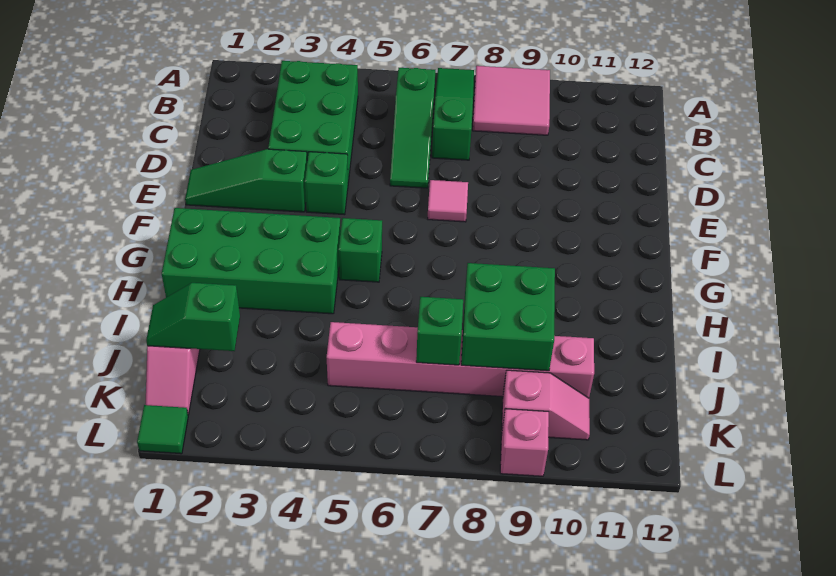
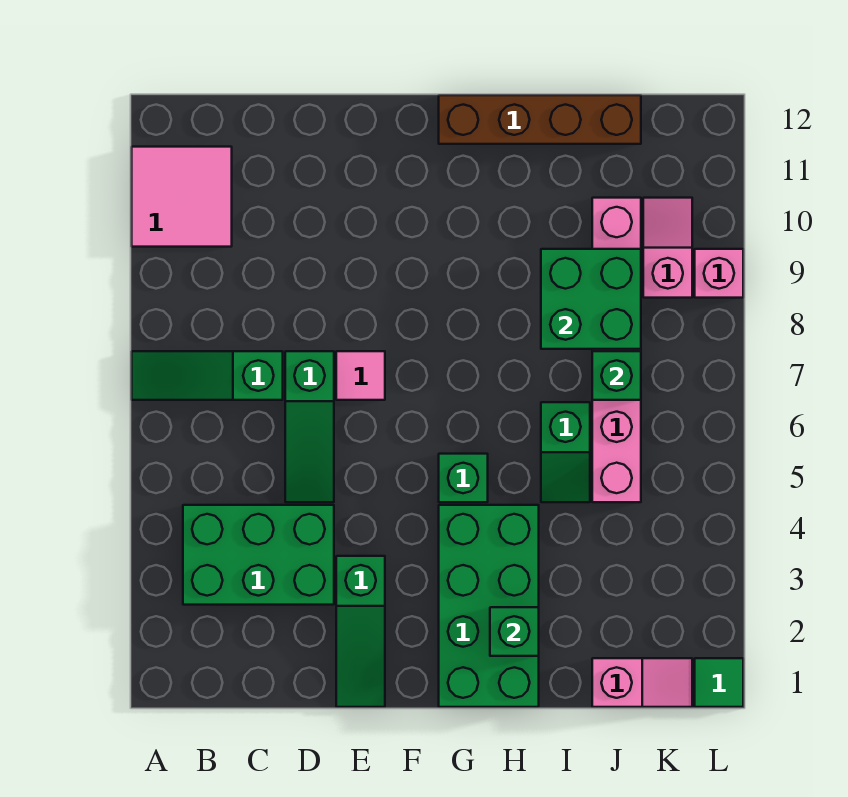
pink tile A8:B9 level 1 -> pink tile A10:B11 level 1
green slope B6:D6 level 1 top B -> green slope D5:D7 level 1 top 7
green brick E4 level 1 -> green brick H2 level 2
none -> brown brick G12:J12 level 1
green slope J1:J2 level 2 top 2 -> green slope I5:I6 level 1 top 6

